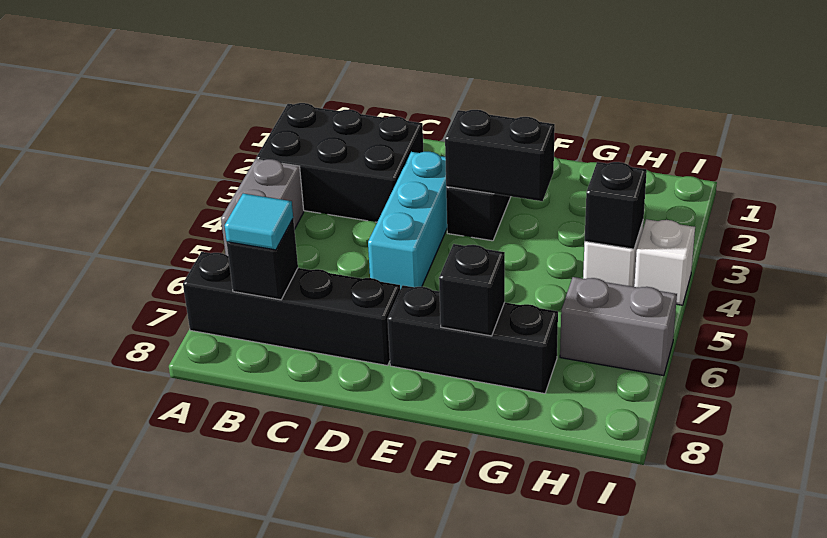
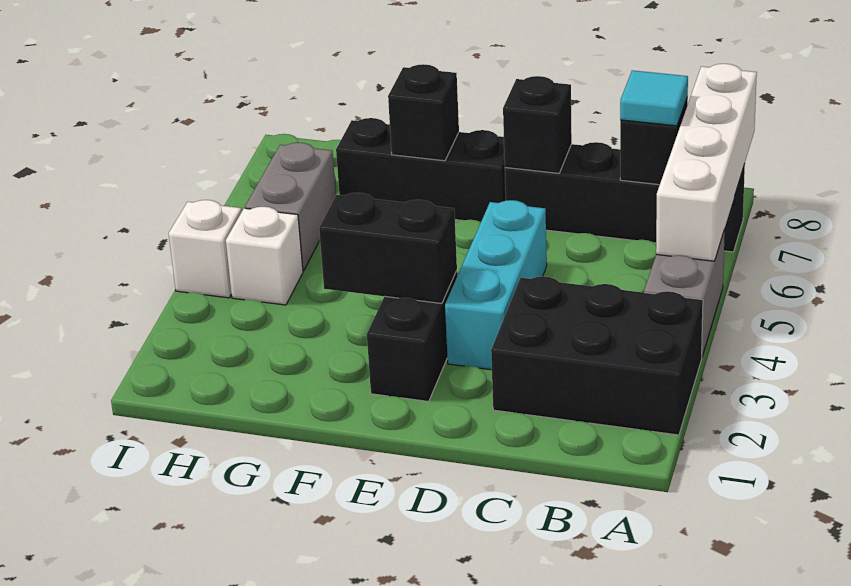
none -> white brick A5:A8 level 2
black brick H4 level 2 -> black brick D7 level 2
grey brick H6:I6 level 1 -> grey brick H5:H6 level 1

